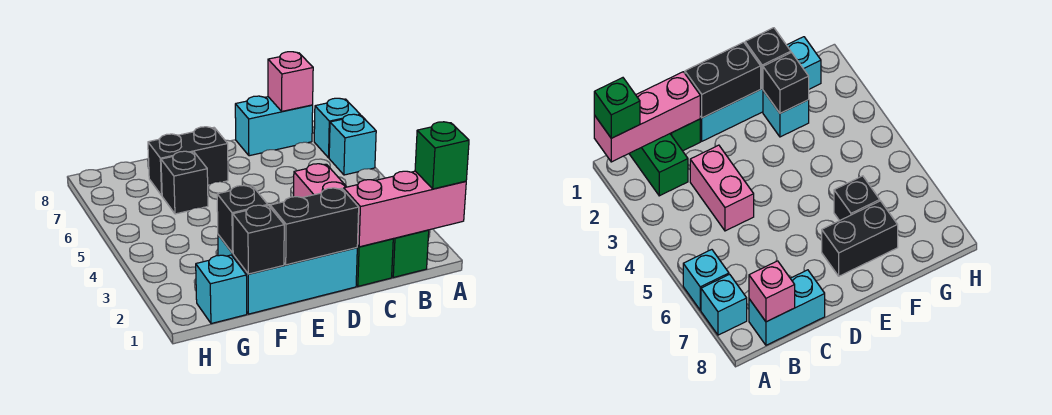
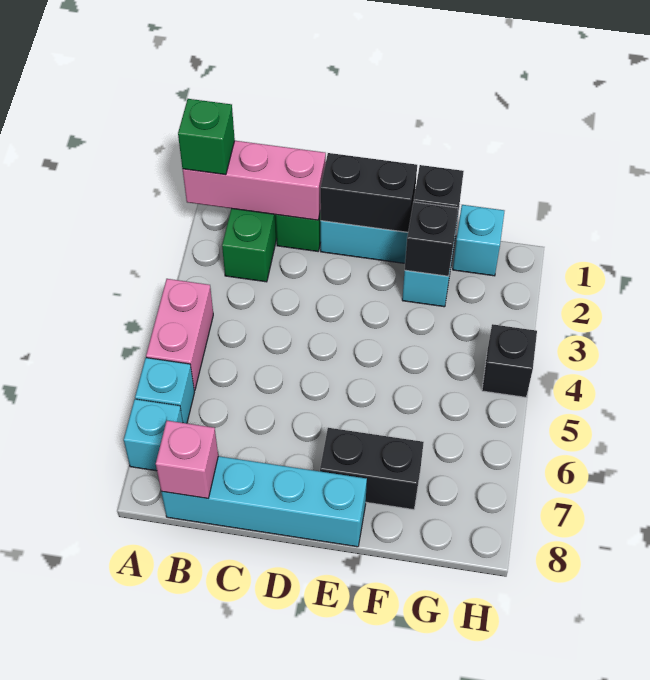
cyan brick B8:C8 level 1 -> cyan brick B8:E8 level 1
pink brick C3:C4 level 1 -> pink brick A4:A5 level 1
black brick F6 level 1 -> black brick H4 level 1

